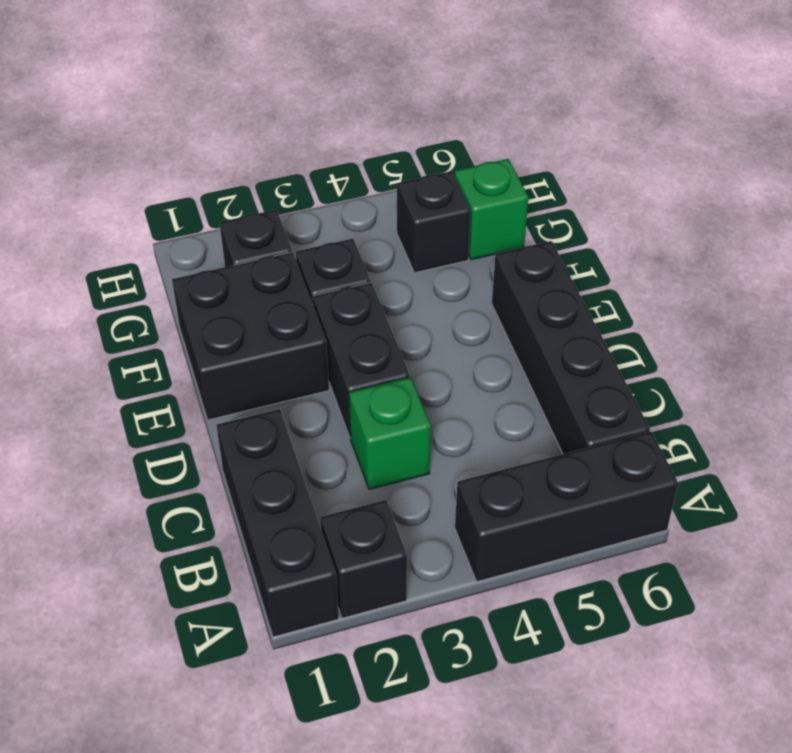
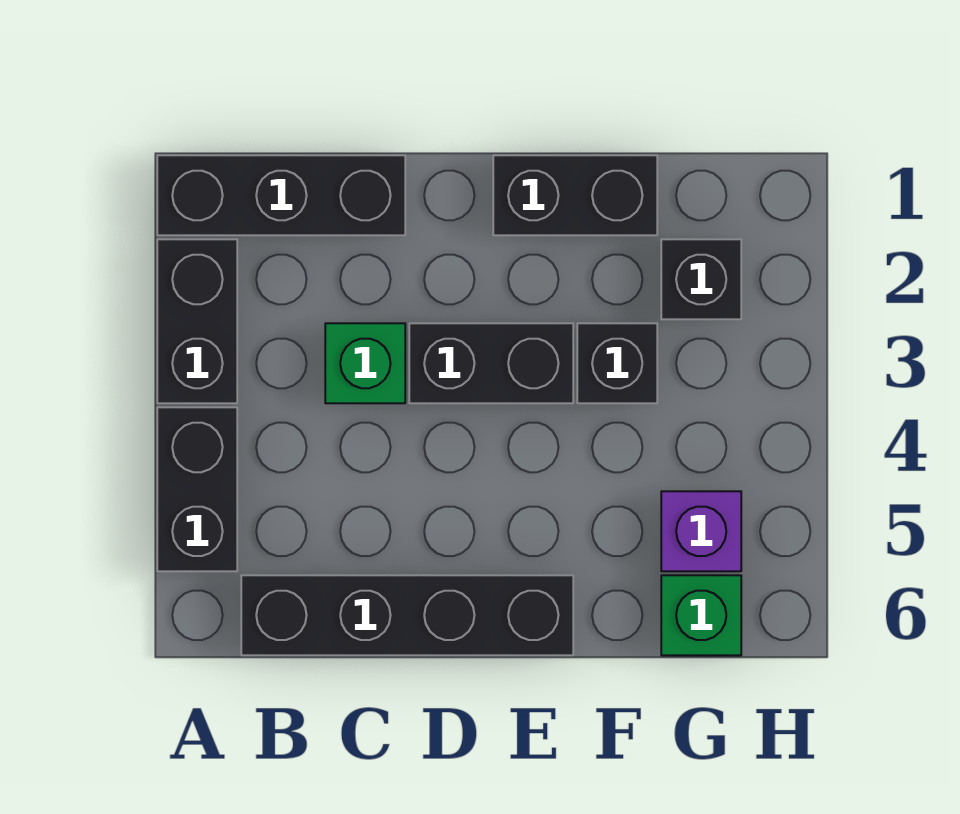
black brick A2 level 1 -> black brick A2:A3 level 1
black brick A4:A6 level 1 -> black brick A4:A5 level 1
black brick E1:F2 level 1 -> black brick E1:F1 level 1
black brick G5 level 1 -> purple brick G5 level 1

